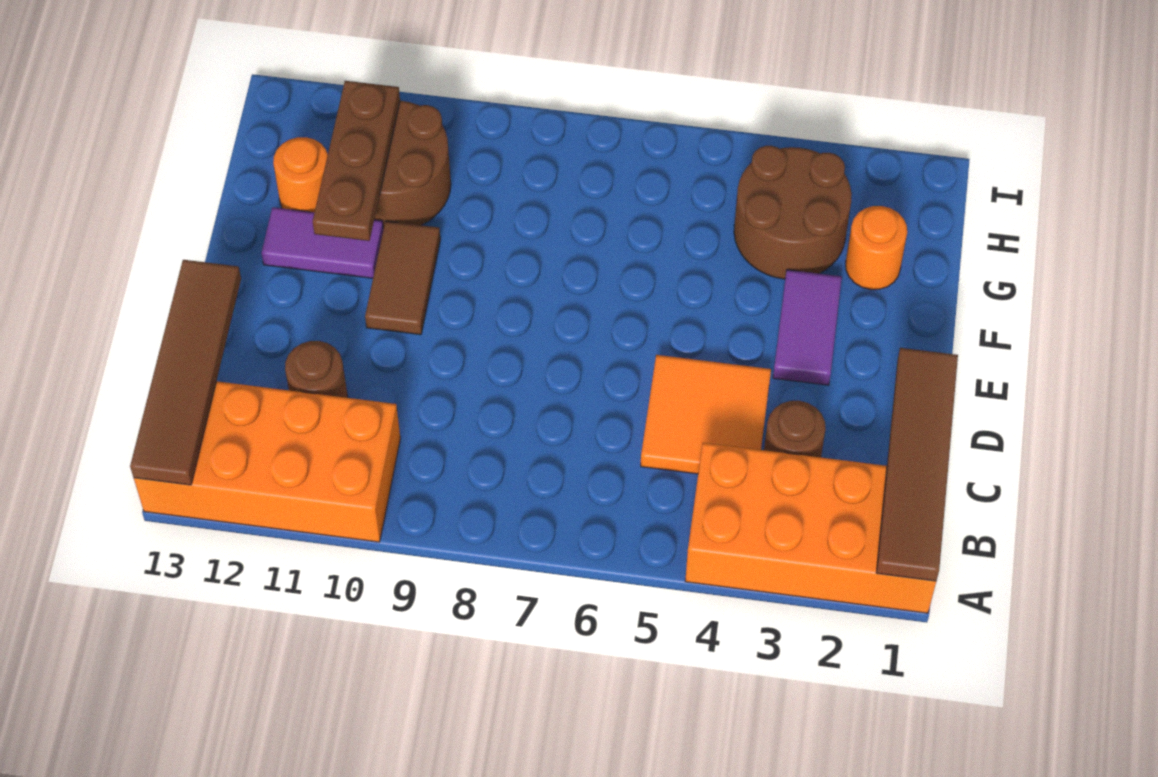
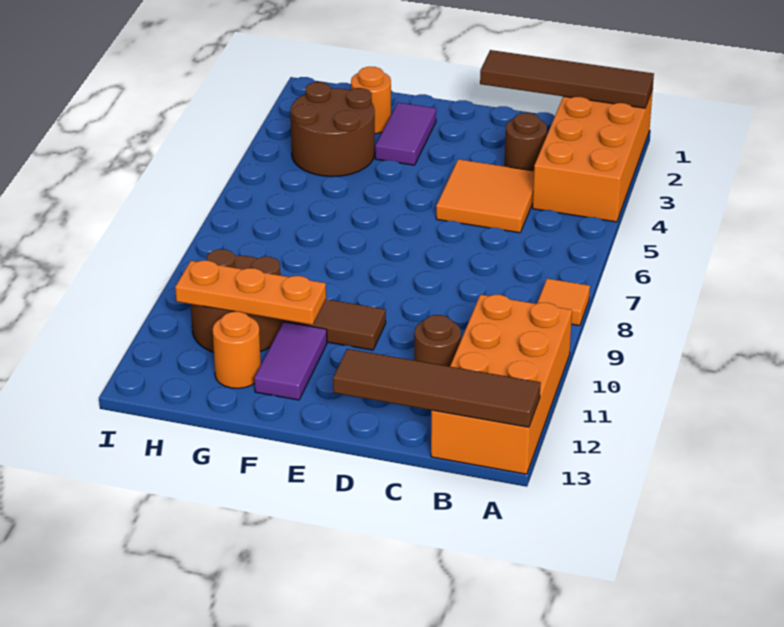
none -> orange tile A8 level 1
purple tile E3:F3 level 1 -> purple tile F2:F3 level 1
brown plate F11:H11 level 2 -> orange plate F11:H11 level 2

